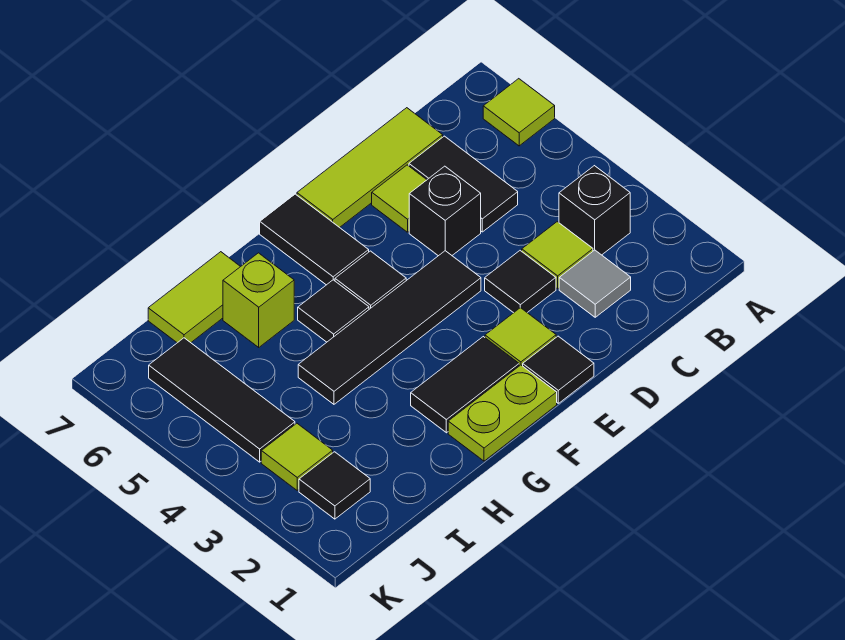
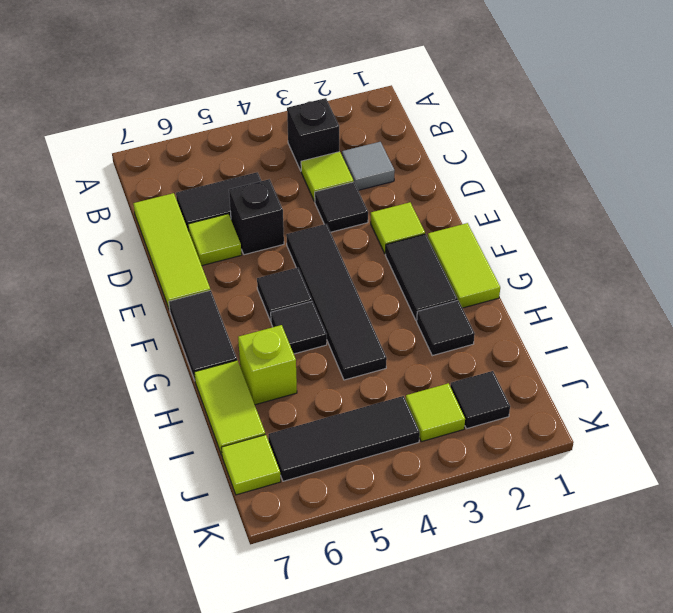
lime tile A6 level 1 -> lime tile J7 level 1
black tile E1 level 1 -> black tile H2 level 1
lime plate F1:G1 level 1 -> lime tile F1:G1 level 1
black tile F6:F7 level 1 -> black tile F7:G7 level 1

